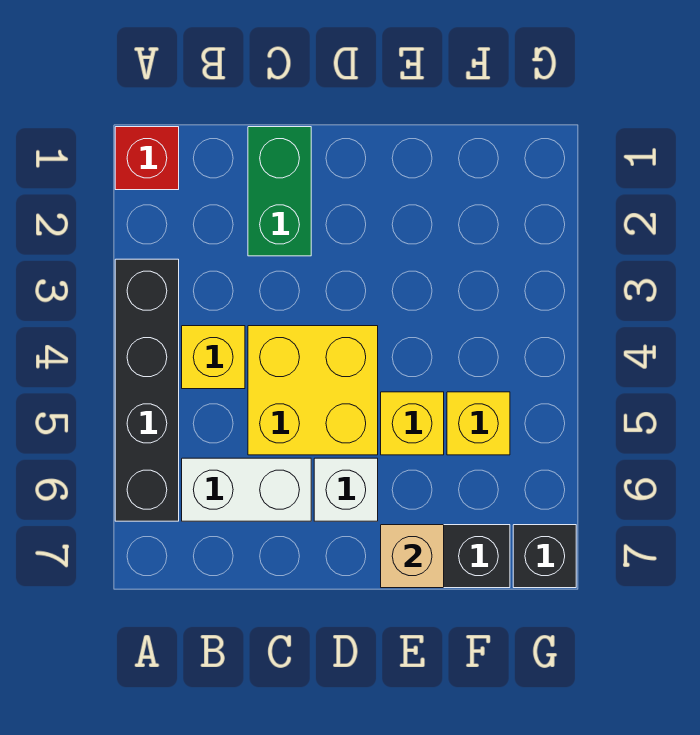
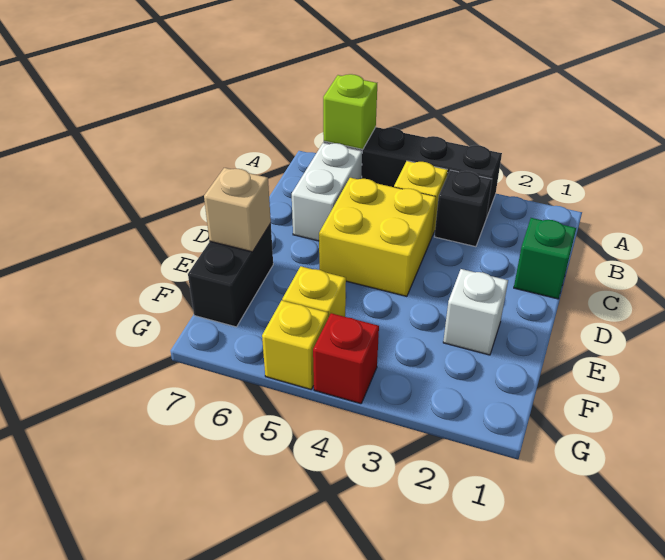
red brick A1 level 1 -> red brick G4 level 1
none -> lime brick A6 level 2
green brick C1:C2 level 1 -> green brick C1 level 1
white brick D6 level 1 -> white brick E2 level 1
yellow brick E5 level 1 -> yellow brick G5 level 1
black brick G7 level 1 -> black brick B3 level 1

